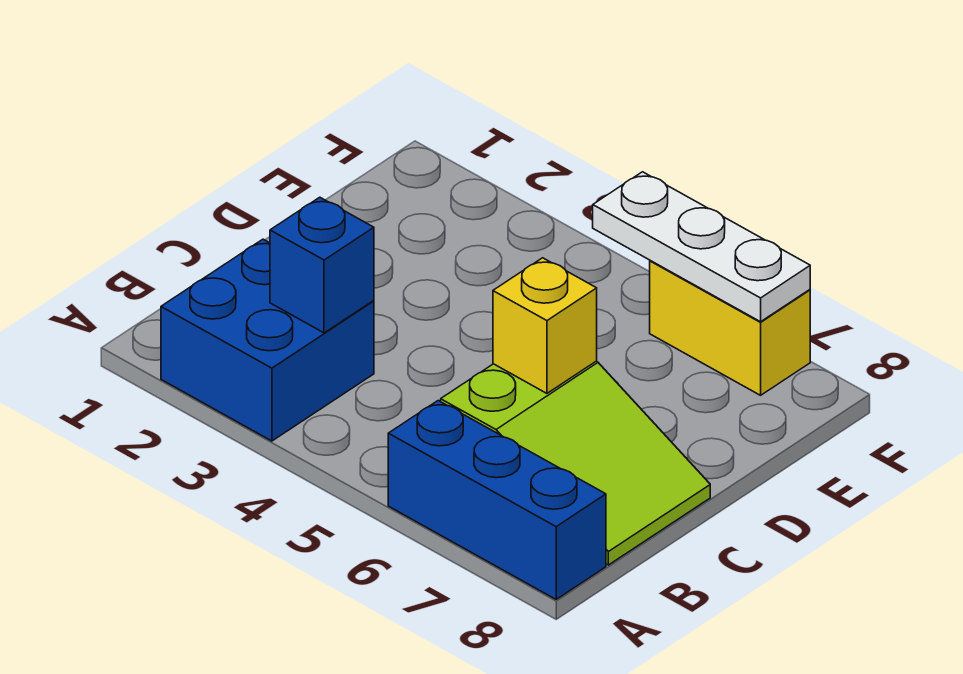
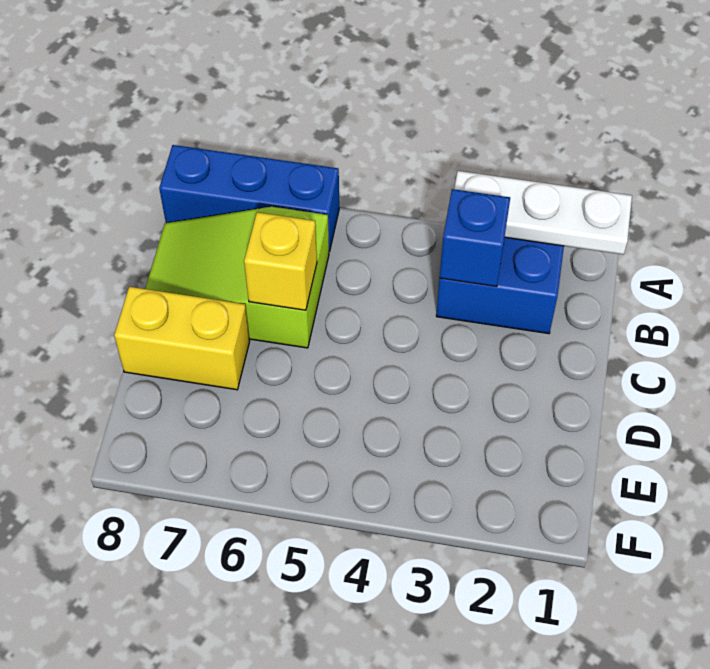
white plate F5:F7 level 2 -> white plate A1:A3 level 2
yellow brick F6:F7 level 1 -> yellow brick D7:D8 level 1

